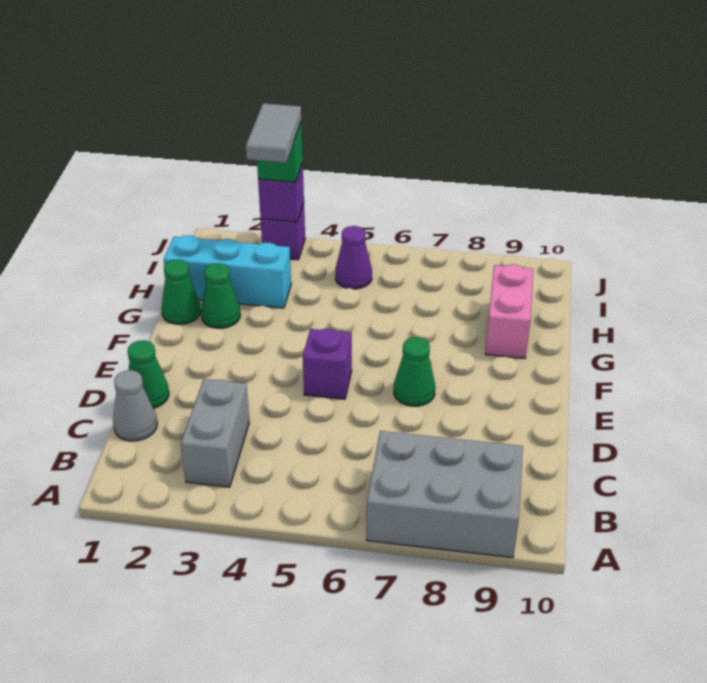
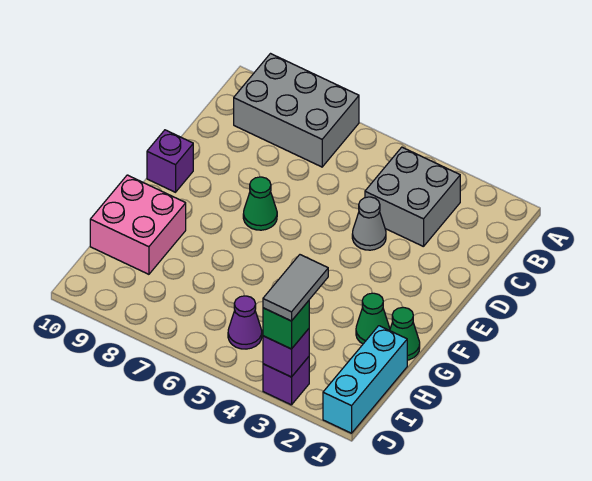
grey brick B3:C3 level 1 -> grey brick B3:C4 level 1
grey cone C1 level 1 -> grey cone D4 level 1
green cone D1 level 1 -> none
purple brick E5 level 1 -> purple brick E10 level 1
pink brick G9:H9 level 1 -> pink brick G9:H10 level 1
cyan brick H1:H3 level 1 -> cyan brick H1:J1 level 1

